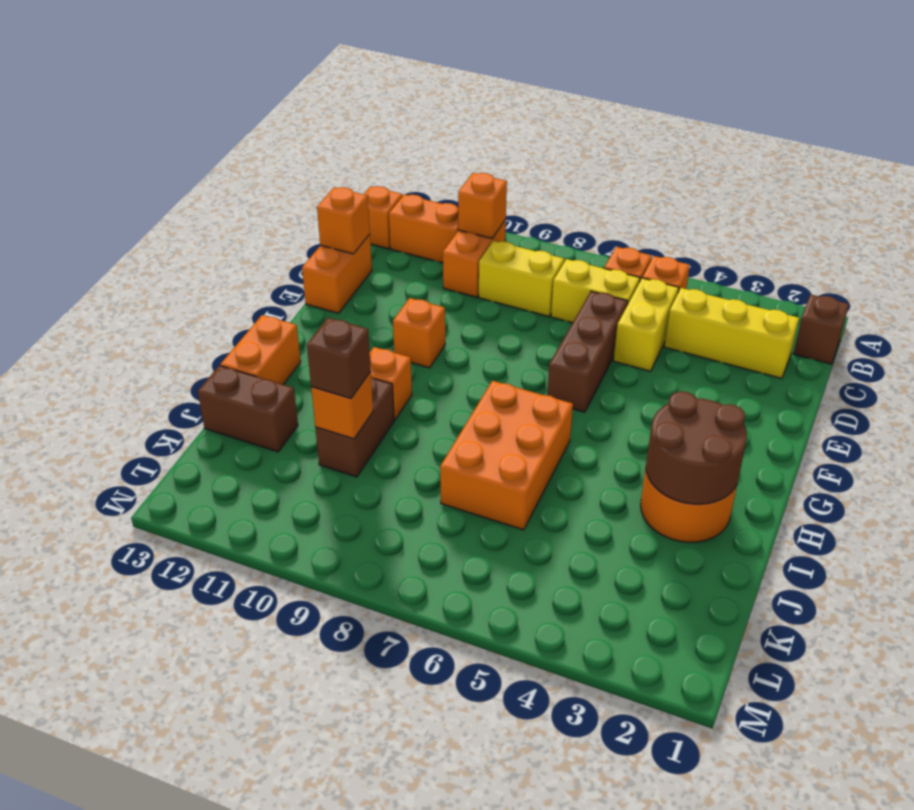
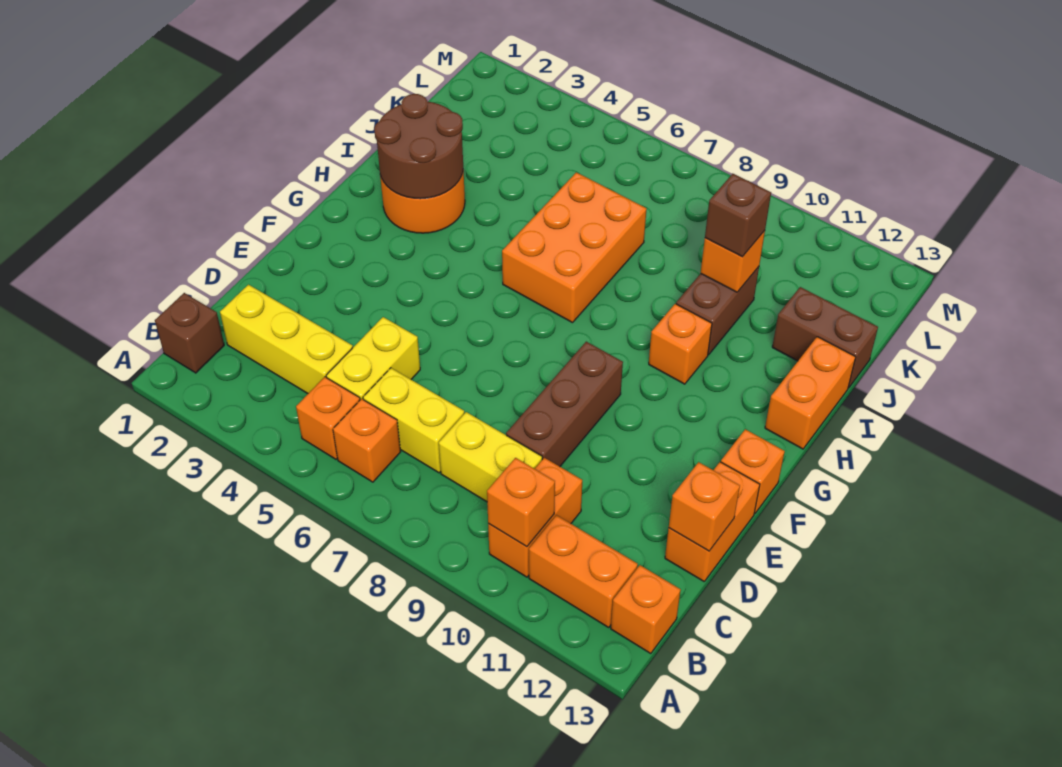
brown brick D6:F6 level 1 -> brown brick D9:F9 level 1
orange brick F10 level 1 -> orange brick F13 level 1

